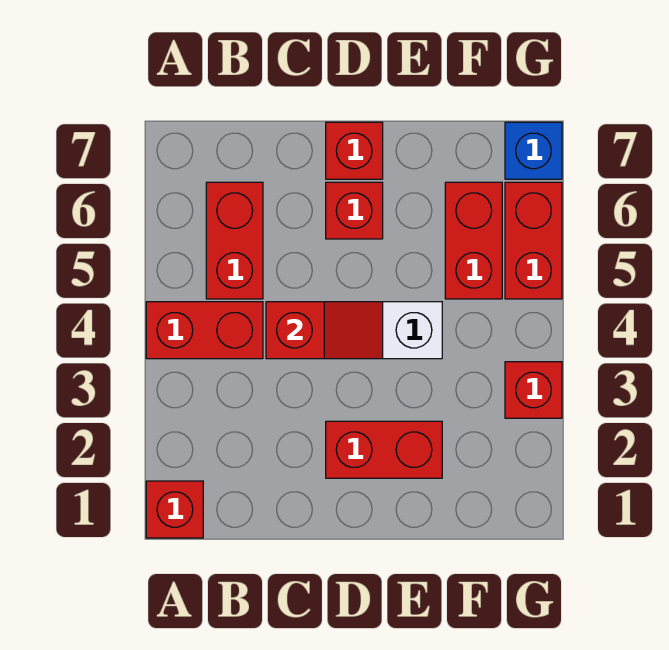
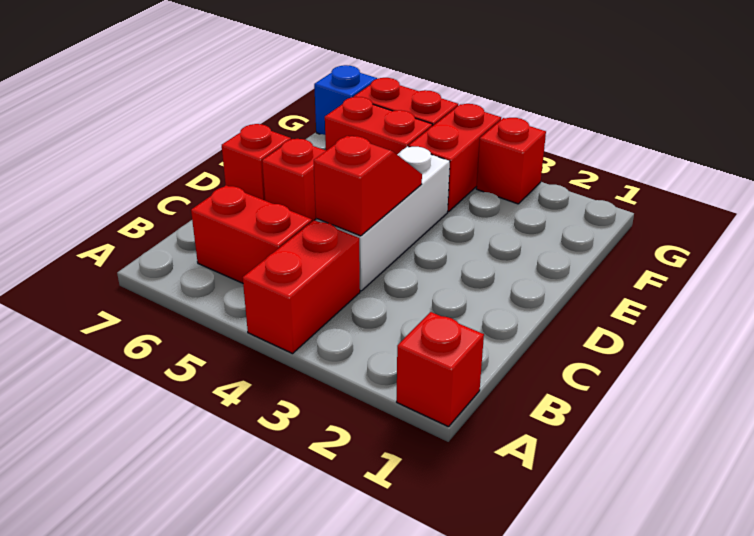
red brick D2:E2 level 1 -> red brick F4:G4 level 1

